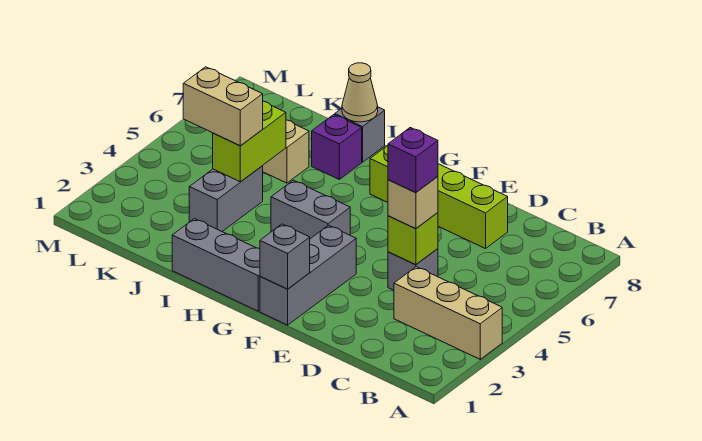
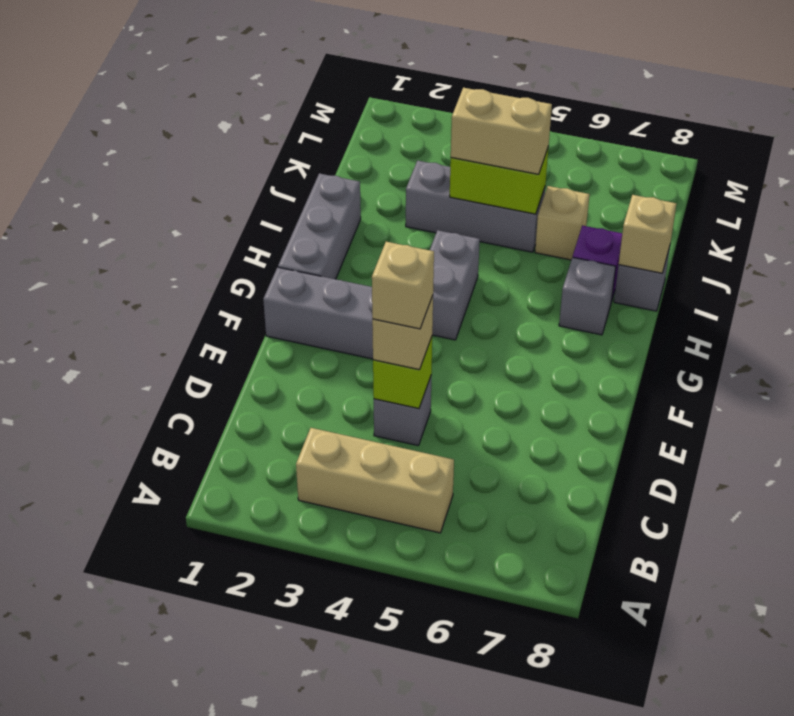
tan brick A3:C3 level 1 -> tan brick B3:B5 level 1
purple brick D4 level 4 -> tan brick D4 level 4
lime brick D7:G7 level 1 -> none
grey brick F1 level 2 -> grey brick H7 level 1
tan cone I8 level 2 -> tan brick I8 level 2
grey brick J3:J4 level 1 -> grey brick J3:J5 level 1
tan brick J4:K4 level 3 -> tan brick J4:J5 level 3

